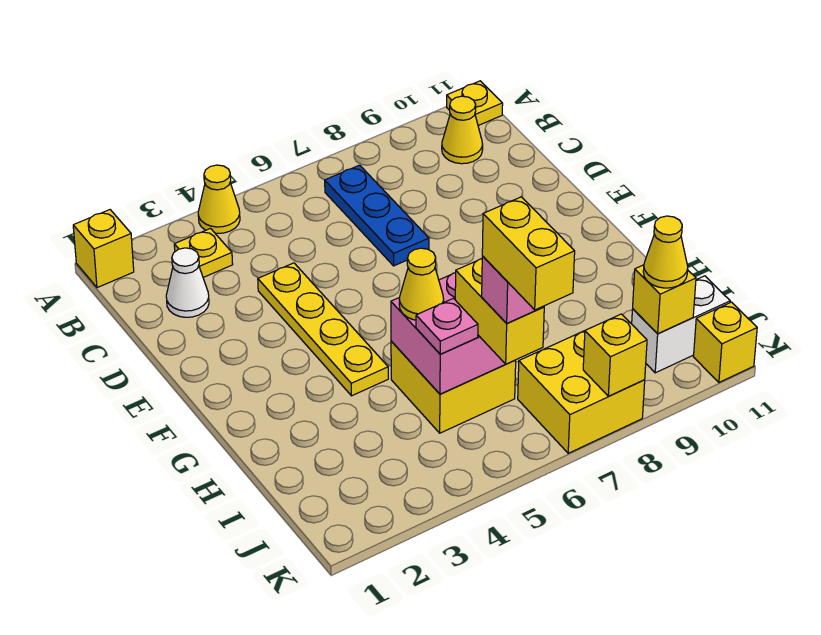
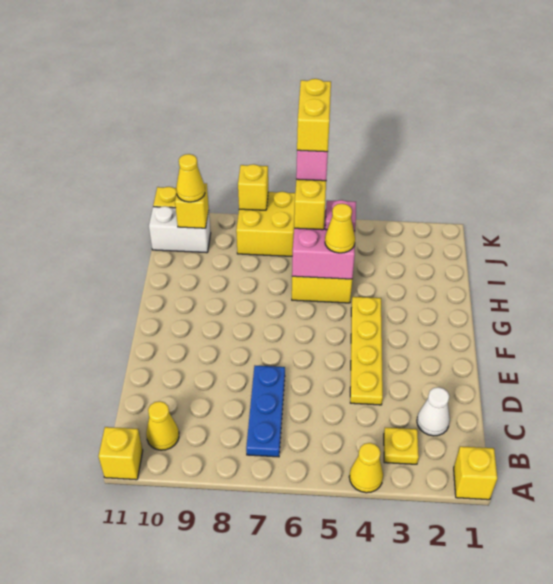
yellow plate A11 level 1 -> yellow brick A11 level 1

